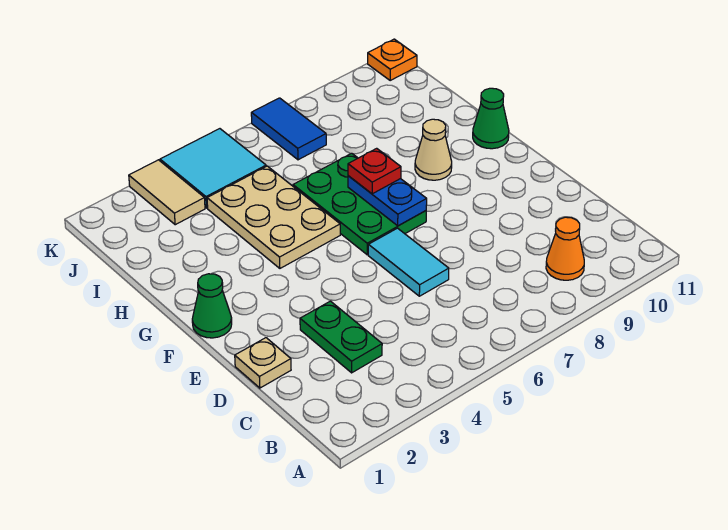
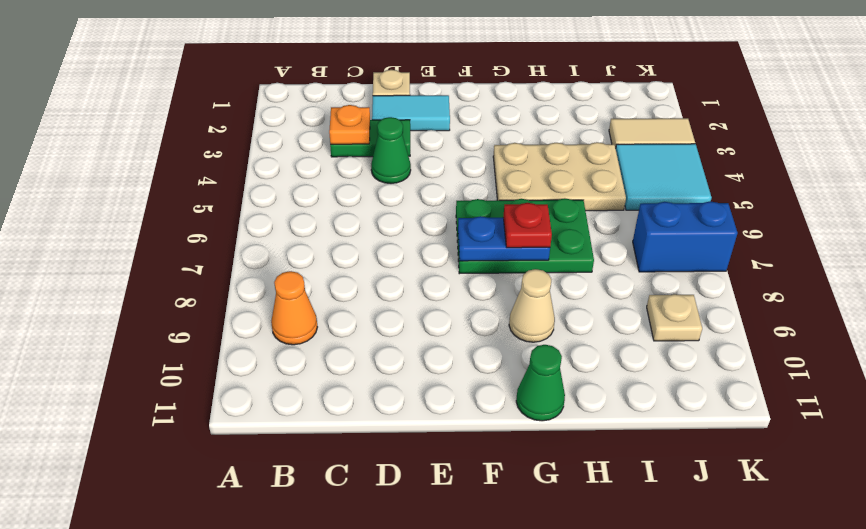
cyan tile D6:E6 level 1 -> cyan tile D2:E2 level 1
green cone F1 level 1 -> green cone D4 level 1
blue tile J7:K7 level 1 -> blue brick J7:K7 level 1
none -> tan plate J9 level 1
orange plate K11 level 1 -> orange plate C3 level 2

